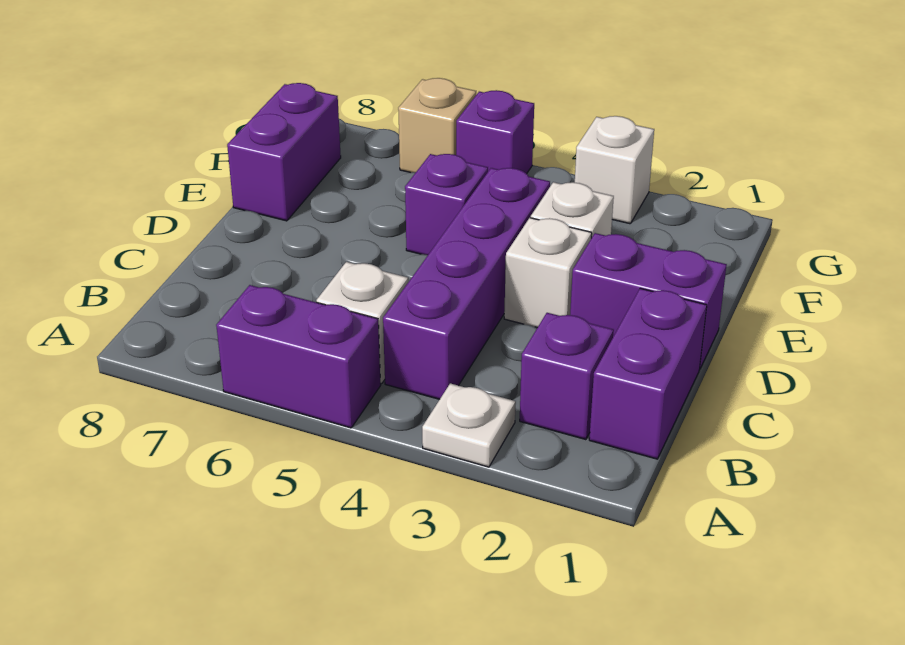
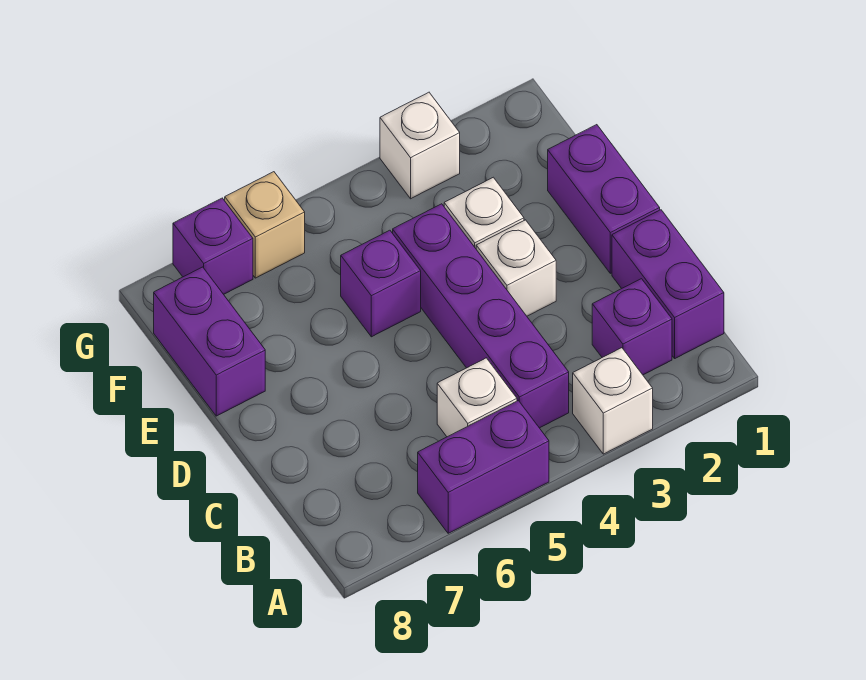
white plate A3 level 1 -> white brick A3 level 1
purple brick D1:D2 level 1 -> purple brick D1:E1 level 1
purple brick G5 level 1 -> purple brick G7 level 1

